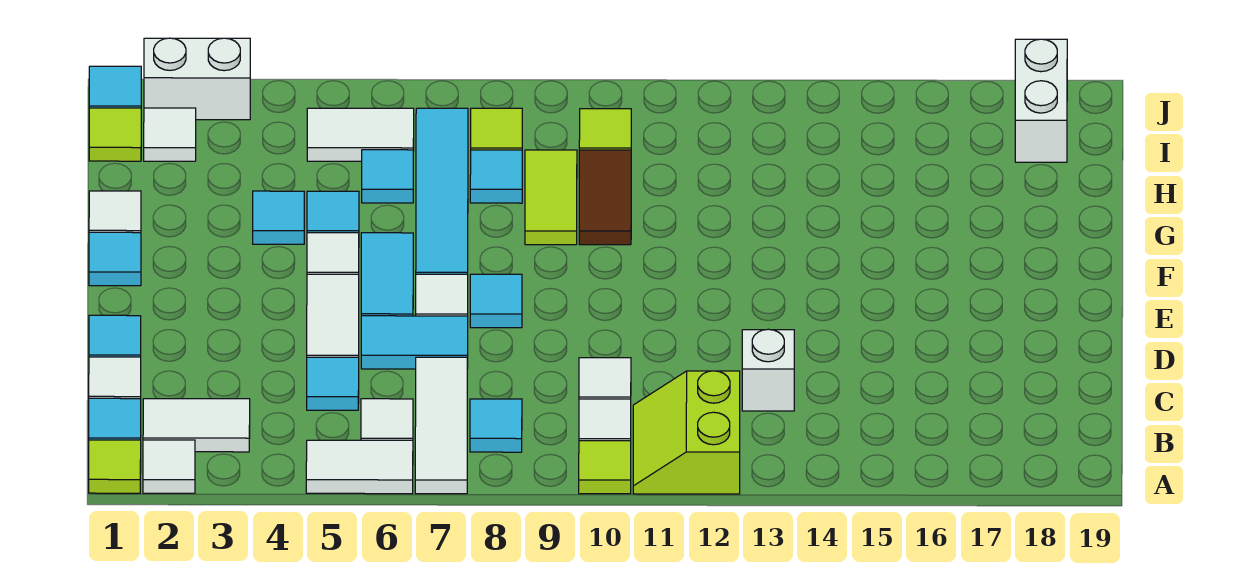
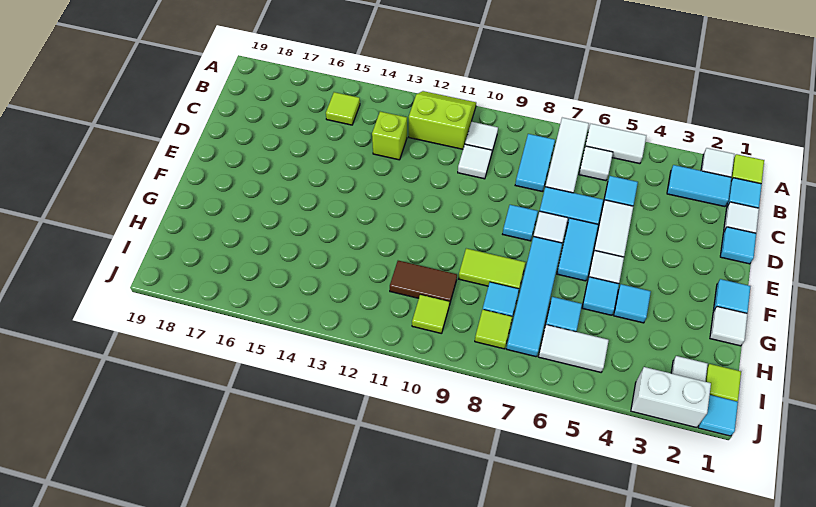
lime tile A10 level 1 -> lime tile B15 level 1
lime slope A11:B12 level 1 top 12 -> lime slope A11:B12 level 1 top B
white tile B2:B3 level 1 -> cyan tile B2:B3 level 1
cyan tile B8 level 1 -> cyan tile B8:C8 level 1
white brick C13 level 1 -> lime brick C13 level 1
lime tile G9:H9 level 1 -> lime tile G8:G9 level 1
brown tile G10:H10 level 1 -> brown tile H10:H11 level 1
white brick I18:J18 level 1 -> none

